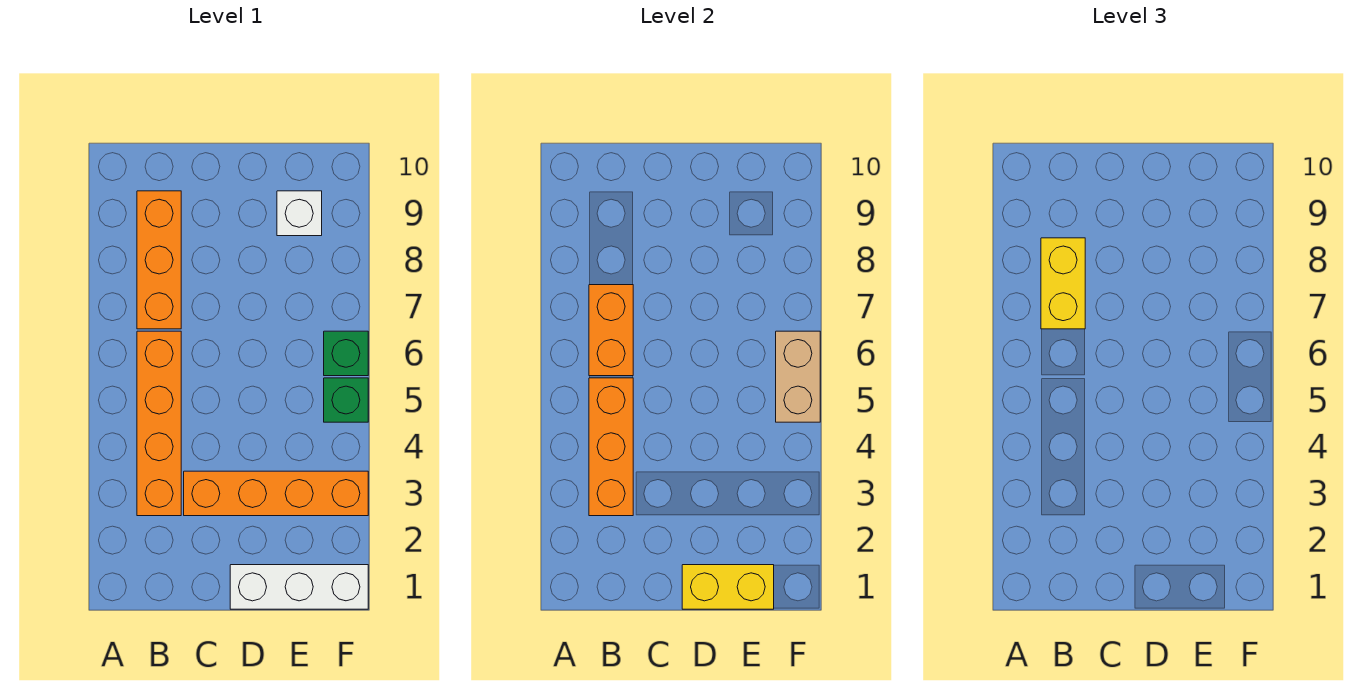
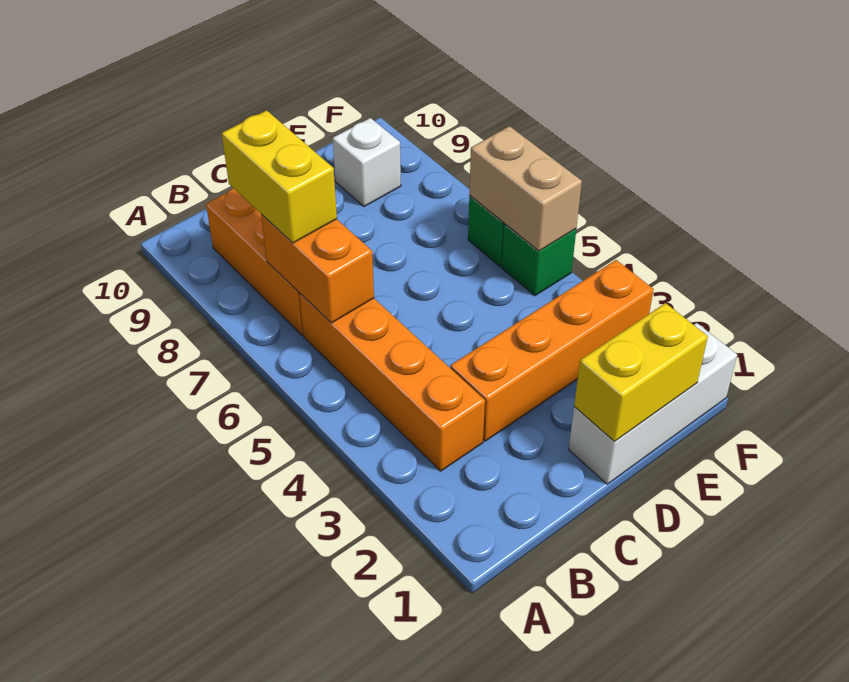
orange brick B3:B5 level 2 -> none

